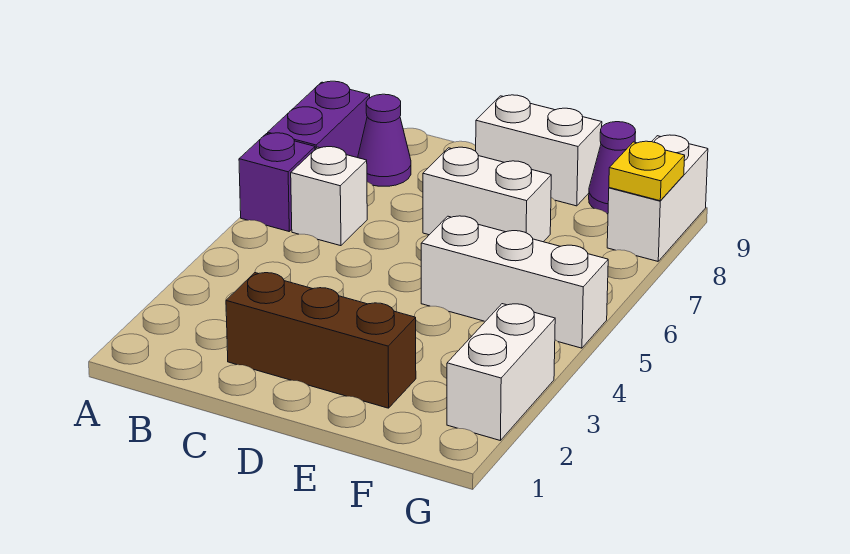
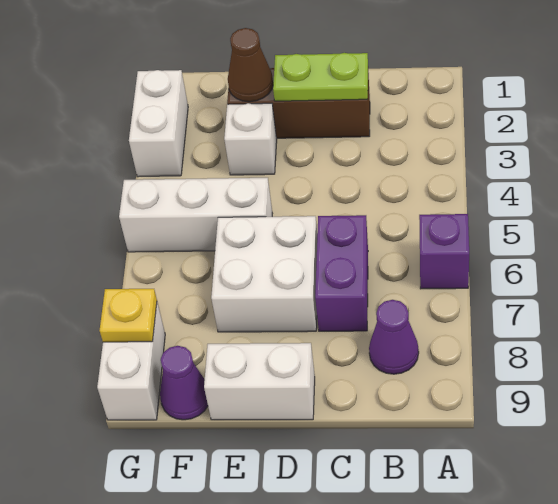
purple brick A7:A8 level 1 -> purple brick C6:C7 level 1
white brick B6 level 1 -> white brick E3 level 1
none -> lime plate C2:D2 level 2
white brick D7:E7 level 1 -> white brick D6:E7 level 1
none -> brown cone E2 level 2

